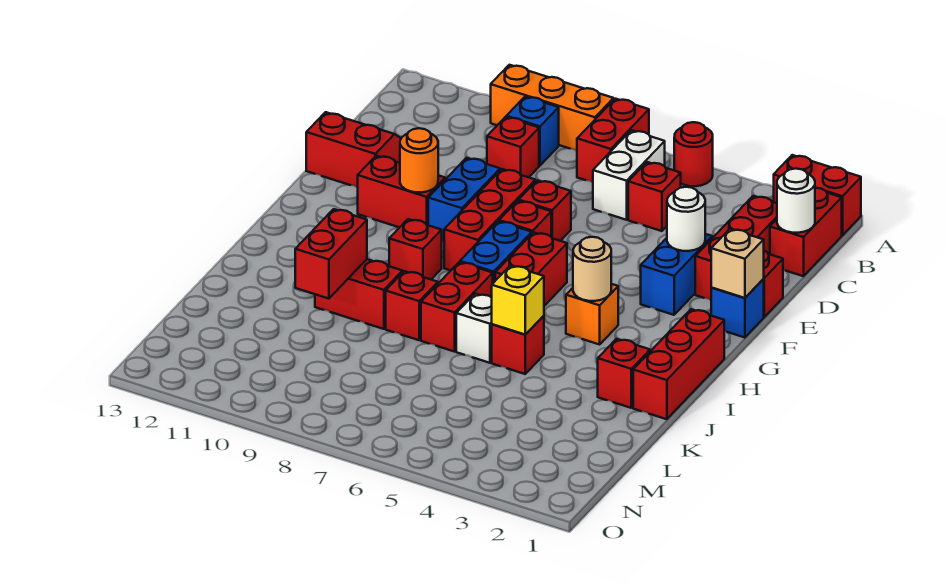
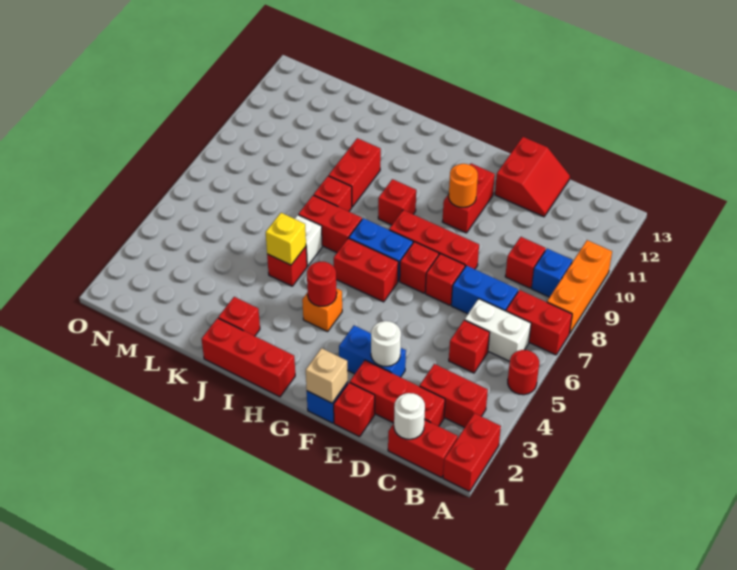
blue brick E9:F9 level 1 -> blue brick C7:D7 level 1
tan round brick H4 level 2 -> red round brick H4 level 2
red brick J10:K10 level 2 -> red brick B3:C3 level 1

